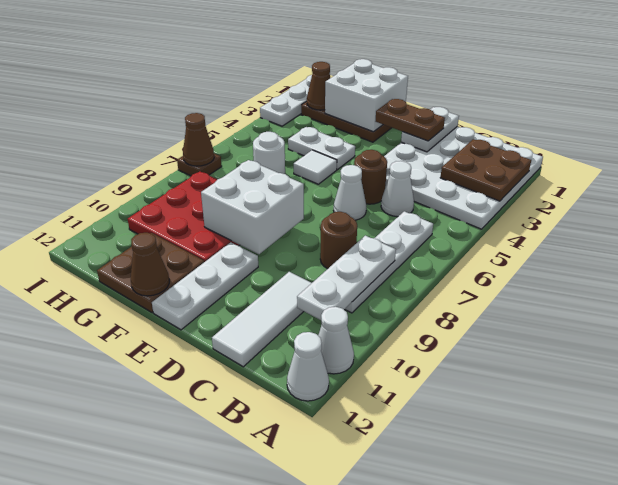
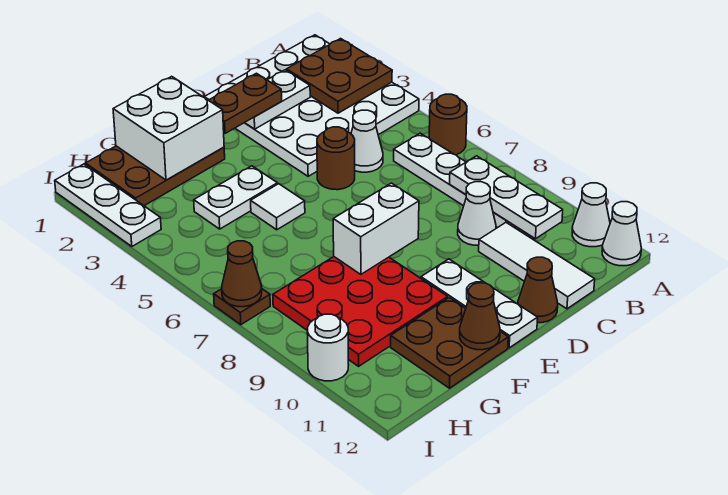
brown round brick C8 level 1 -> brown round brick A6 level 1
white plate D1:D2 level 2 -> white plate C2:D2 level 2
white cone D6 level 1 -> white cone C9 level 1
white brick E8:F9 level 2 -> white brick E8:F8 level 2
white round brick G6 level 1 -> white round brick I10 level 1
brown cone H2 level 2 -> brown cone D12 level 1

